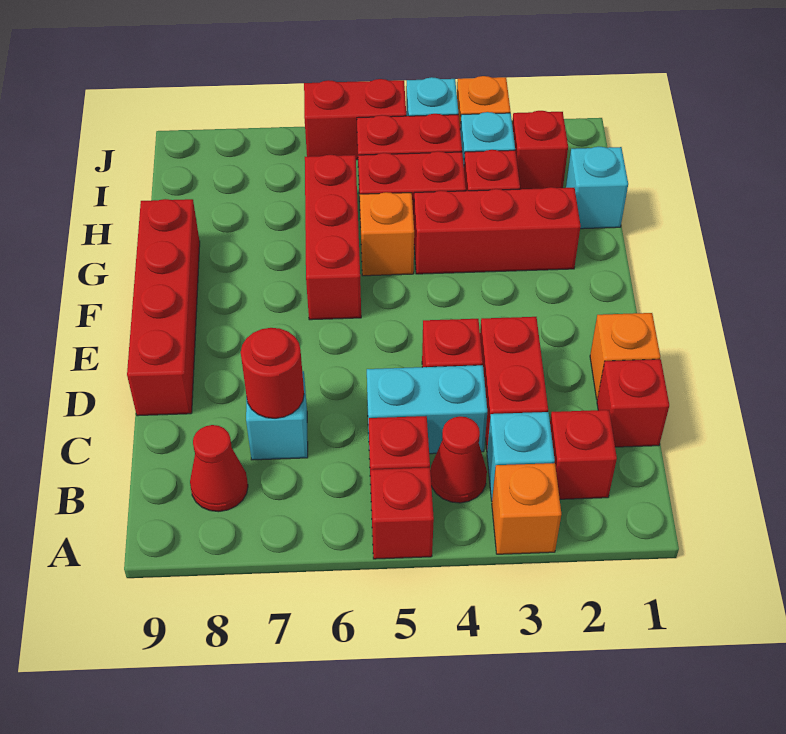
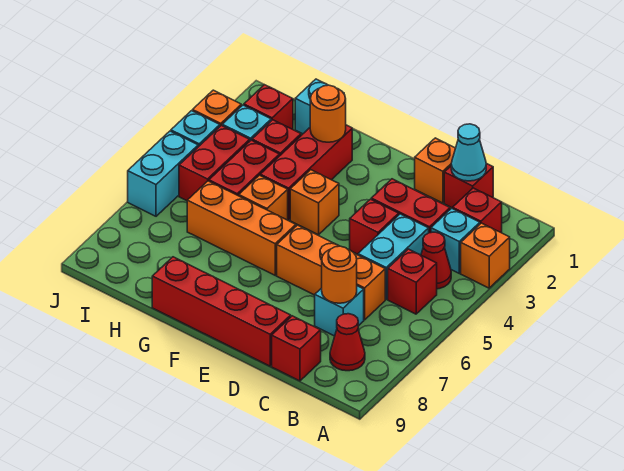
red brick A5 level 1 -> red brick C9 level 1
none -> cyan cone C1 level 2
none -> orange brick C6:E6 level 1
red round brick C7 level 2 -> orange round brick C7 level 2
none -> orange brick F4 level 1
red brick F6:H6 level 1 -> orange brick F6:H6 level 1
none -> orange round brick G2 level 2
red brick J5:J6 level 1 -> cyan brick J5:J6 level 1

